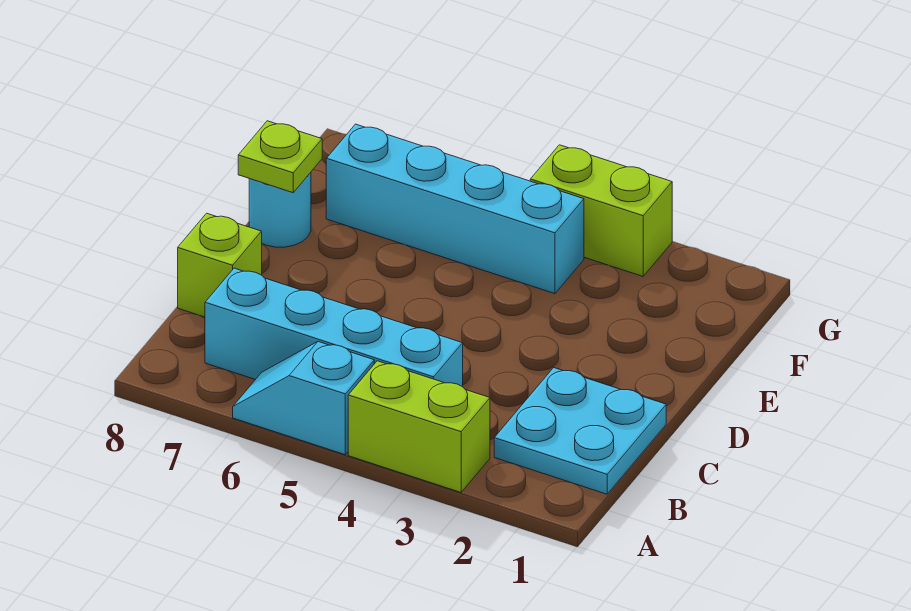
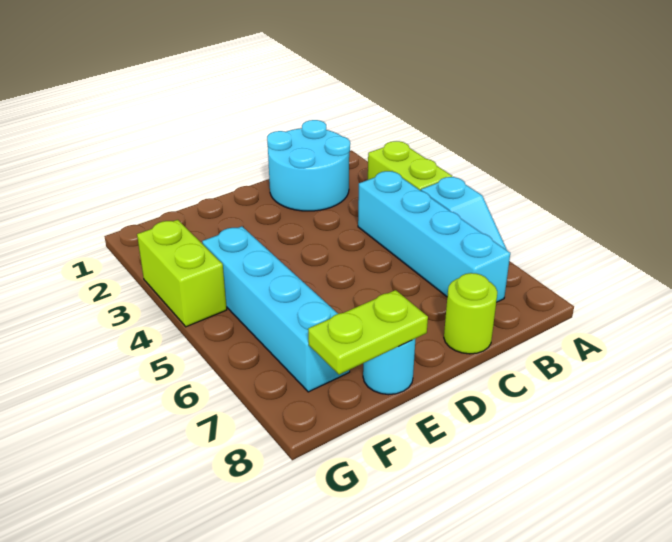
cyan plate B1:C2 level 1 -> cyan round brick B1:C2 level 1
lime brick C8 level 1 -> lime round brick C8 level 1
lime plate E8 level 2 -> lime plate E8:F8 level 2

